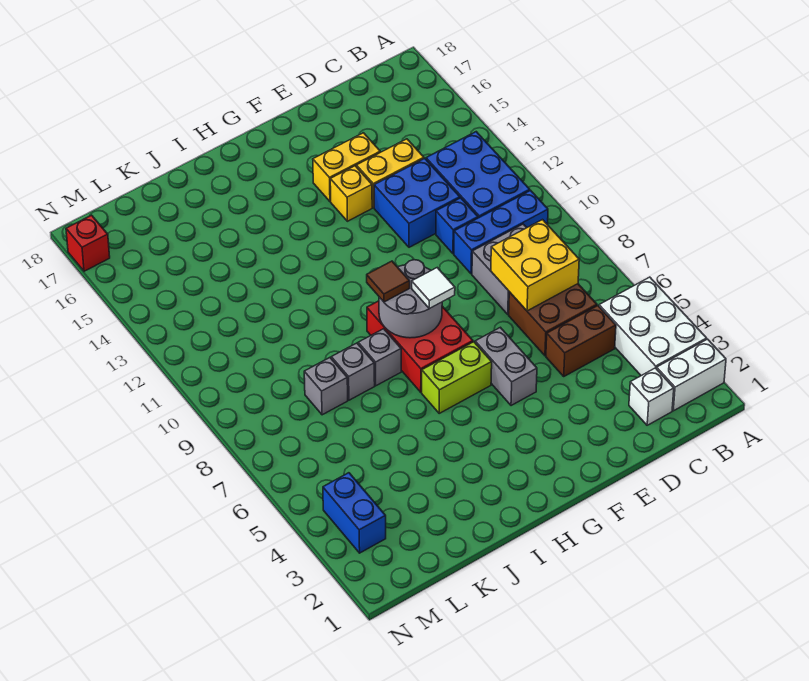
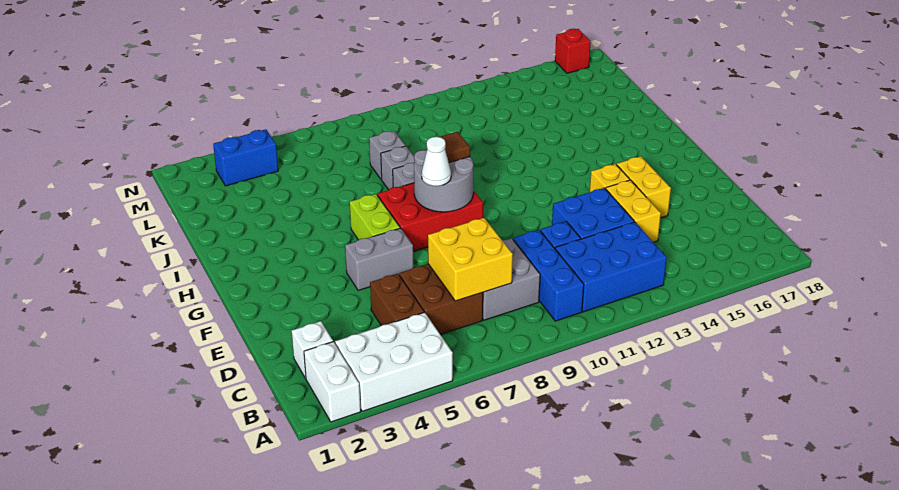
white tile G8 level 3 -> white cone G8 level 3

